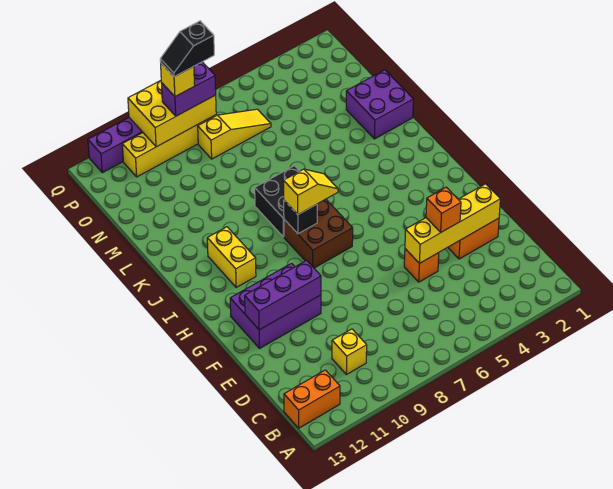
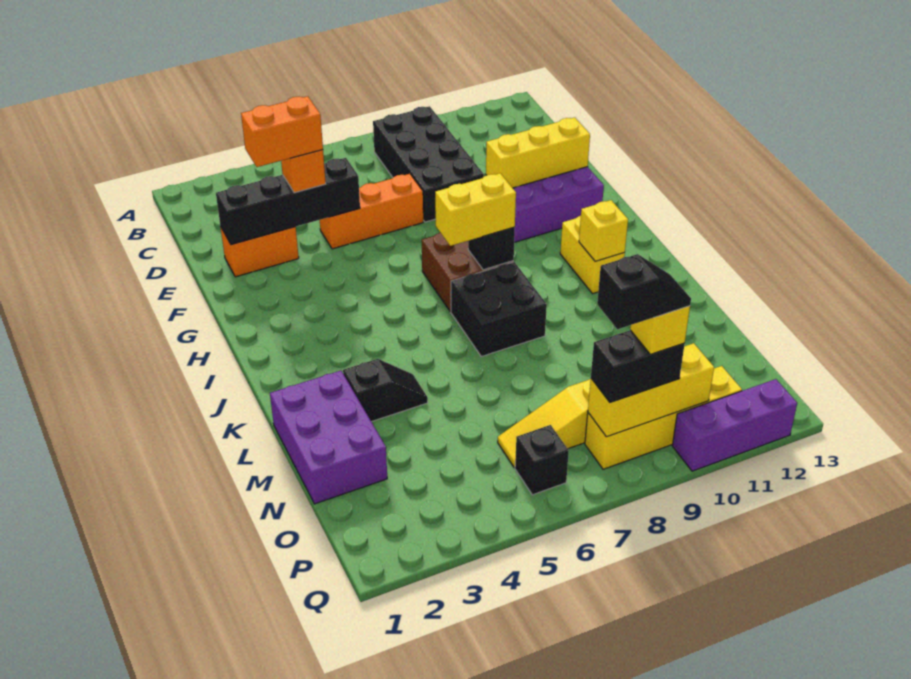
none -> black brick B8:E9 level 1
orange brick B12:B13 level 1 -> orange brick E3:E4 level 4
yellow brick C10 level 1 -> yellow brick J11 level 2
yellow brick E2:E5 level 2 -> black brick E2:E5 level 2
orange brick E5 level 1 -> orange brick E5:E7 level 1
purple brick F10:F12 level 2 -> yellow brick F10:F12 level 2
yellow slope I7:I8 level 3 top 8 -> yellow brick I7:I8 level 3
purple brick L1:M2 level 1 -> purple brick L1:N2 level 1
none -> black slope L3:L4 level 1 top 3
none -> black brick P6 level 1
yellow brick P8:Q10 level 2 -> yellow brick P8:P10 level 2
purple brick P8:P9 level 3 -> black brick P8:P9 level 3

